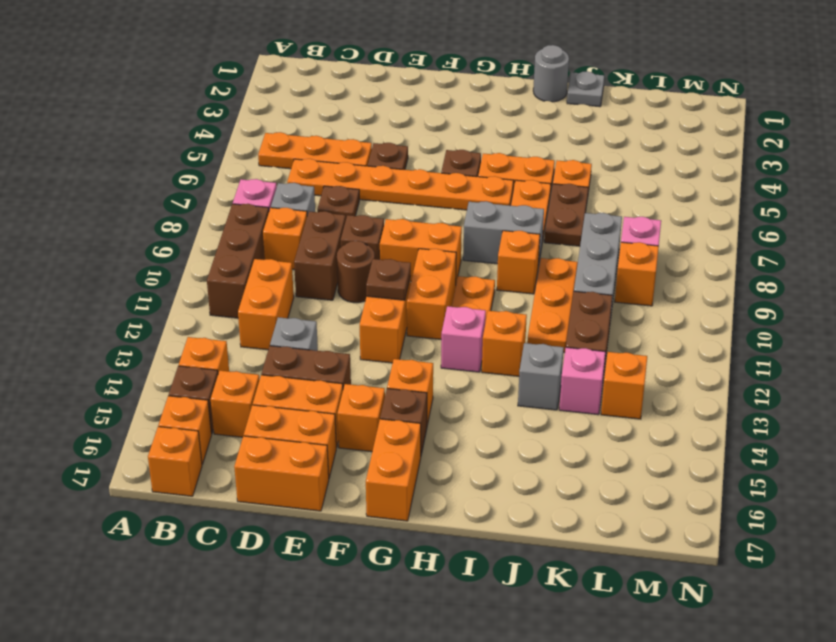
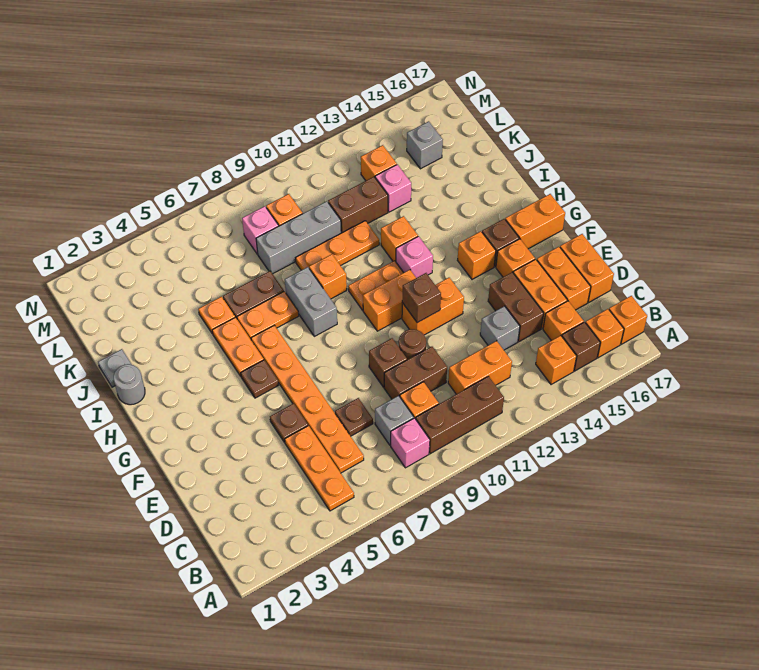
orange brick F9:G9 level 1 -> none
brown plate F11 level 2 -> brown brick F11 level 2
grey brick J13 level 1 -> grey brick L15 level 1

